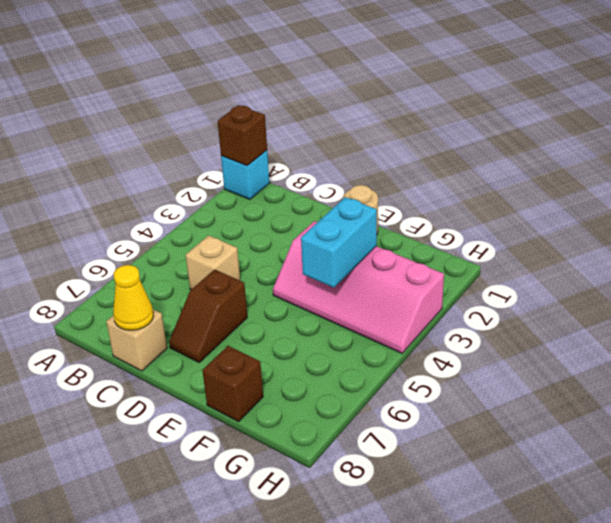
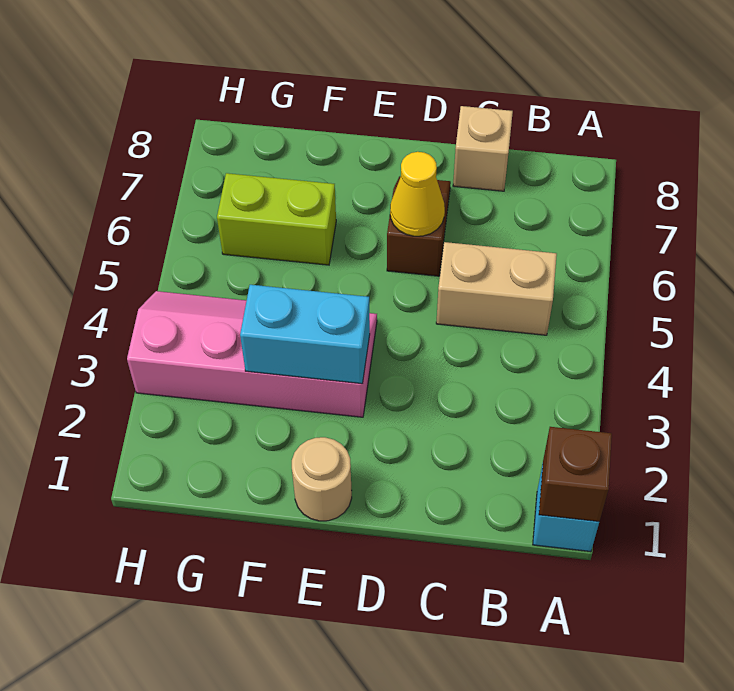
tan brick C5 level 1 -> tan brick B5:C5 level 1
yellow cone C8 level 2 -> yellow cone D6 level 2
cyan brick F3:F4 level 2 -> cyan brick E3:F3 level 2
none -> lime brick F6:G6 level 1
brown brick F8 level 1 -> none

